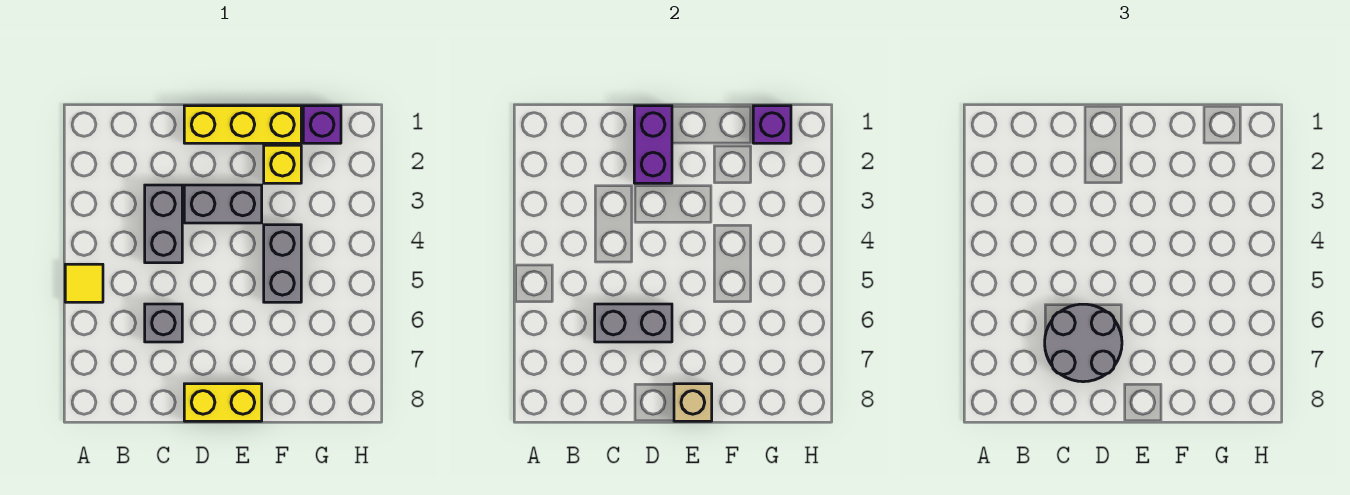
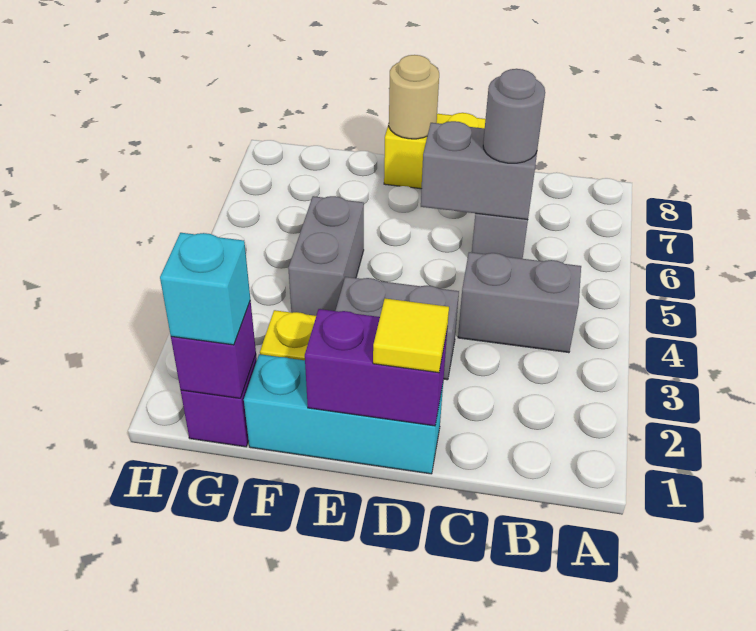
yellow tile A5 level 1 -> yellow tile D1 level 3
grey brick C3:C4 level 1 -> grey brick B4:C4 level 1
grey round brick C6:D7 level 3 -> grey round brick C6 level 3
yellow brick D1:F1 level 1 -> cyan brick D1:F1 level 1
purple brick D1:D2 level 2 -> purple brick D1:E1 level 2
tan brick E8 level 2 -> tan round brick E8 level 2
none -> cyan brick G1 level 3

